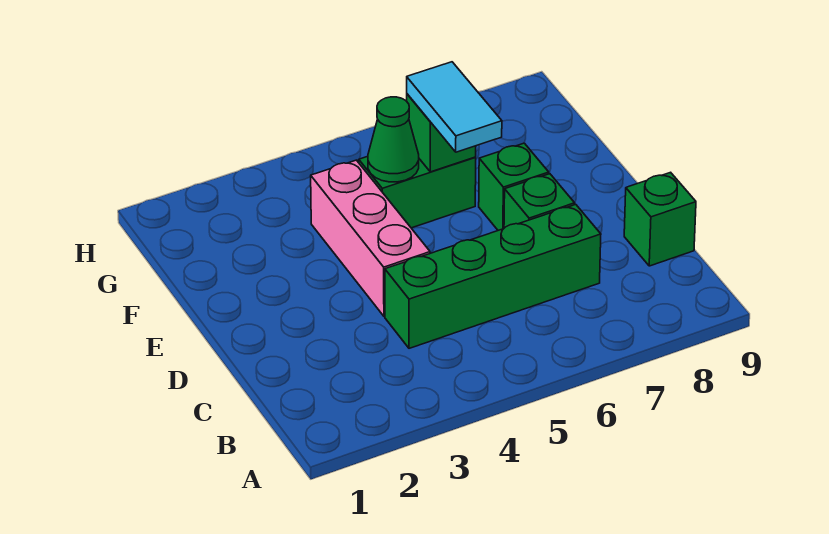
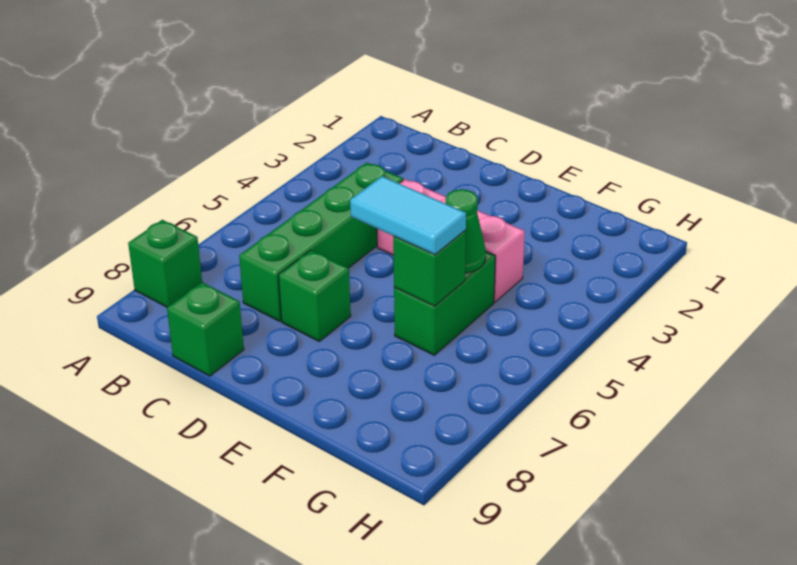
green brick E7 level 1 -> green brick A8 level 1

